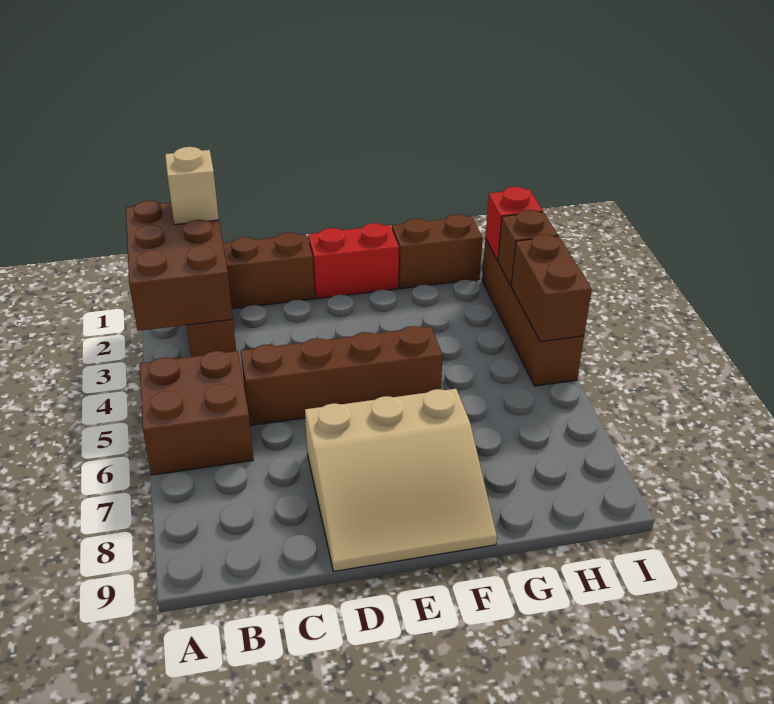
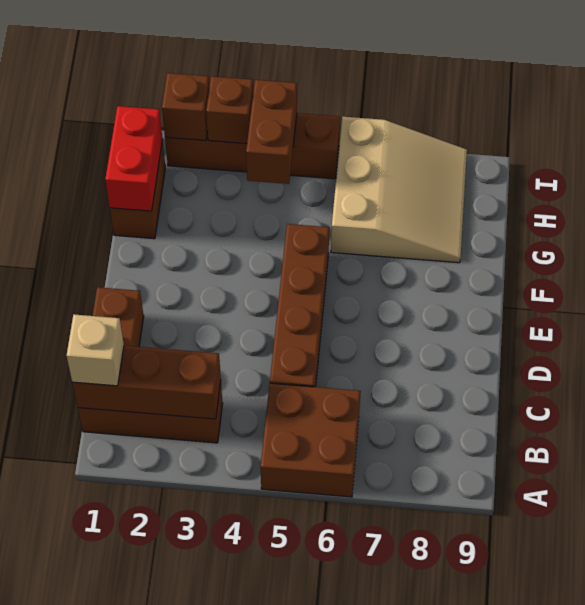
brown brick A1:B3 level 2 -> brown brick B1:B3 level 2
tan slope D7:F9 level 1 top 7 -> tan slope G6:I8 level 1 top 6
red brick E1:F1 level 1 -> red brick G1:H1 level 2
red brick I2 level 2 -> brown brick I2 level 2
brown brick I4:I5 level 2 -> brown brick H4:I4 level 2

